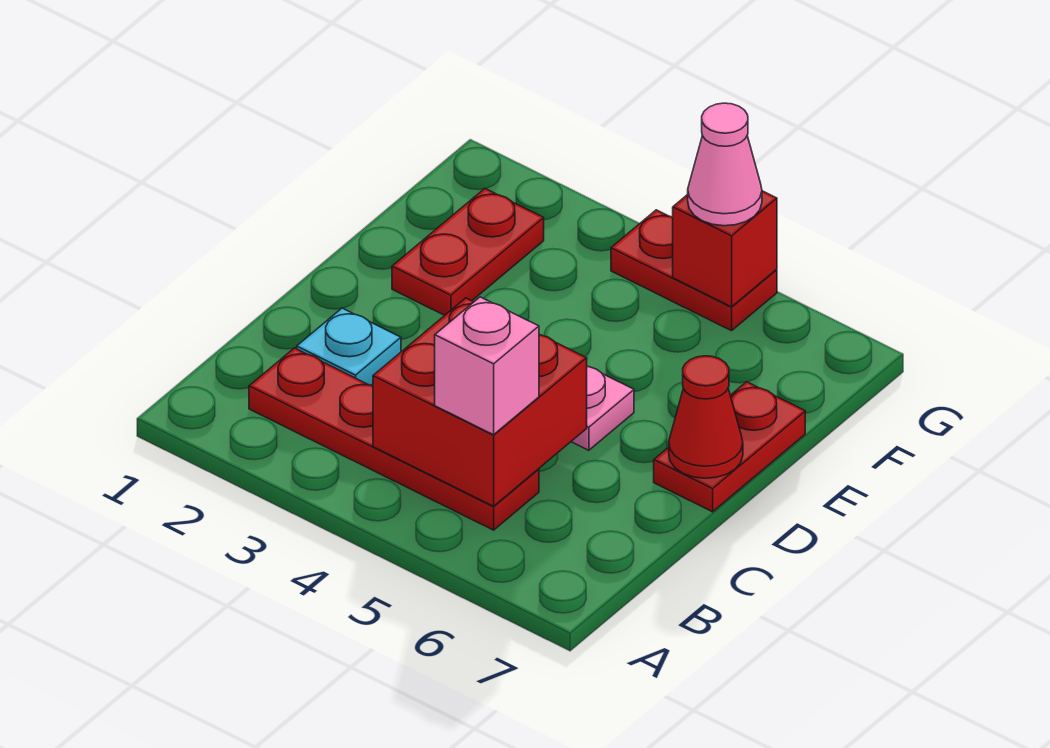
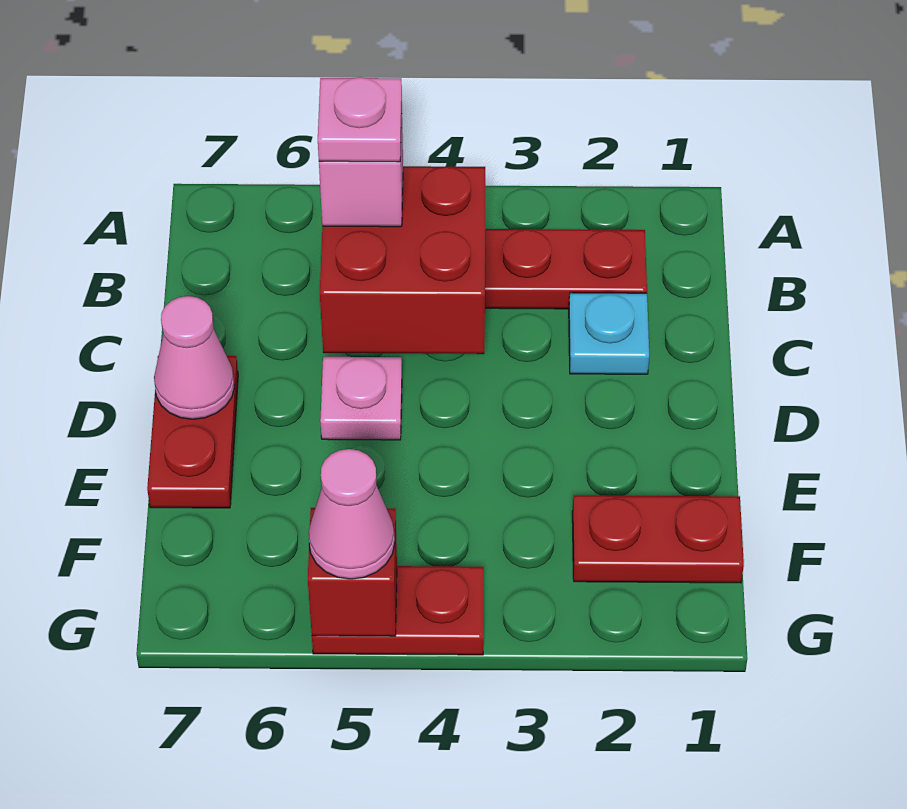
none -> pink plate B5 level 4
red cone D7 level 2 -> pink cone D7 level 2
red plate E2:F2 level 1 -> red plate F1:F2 level 1

